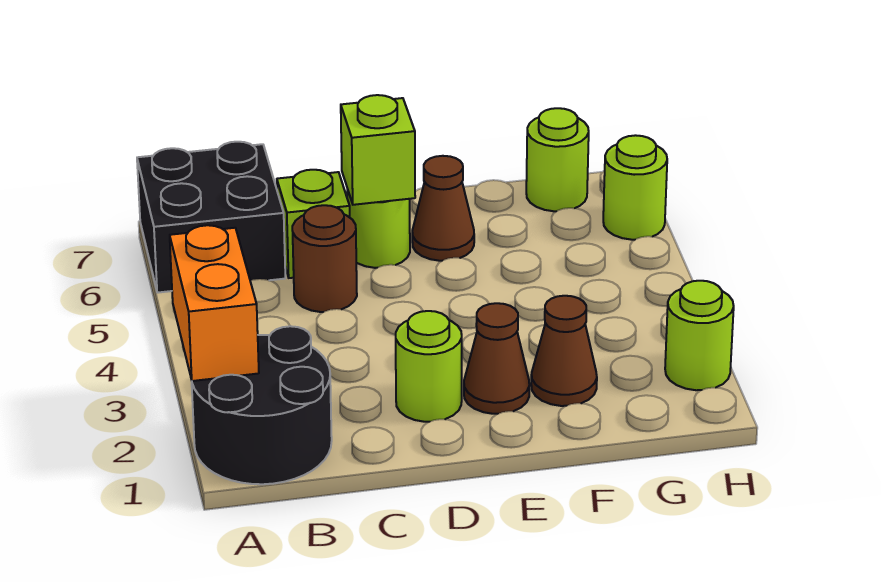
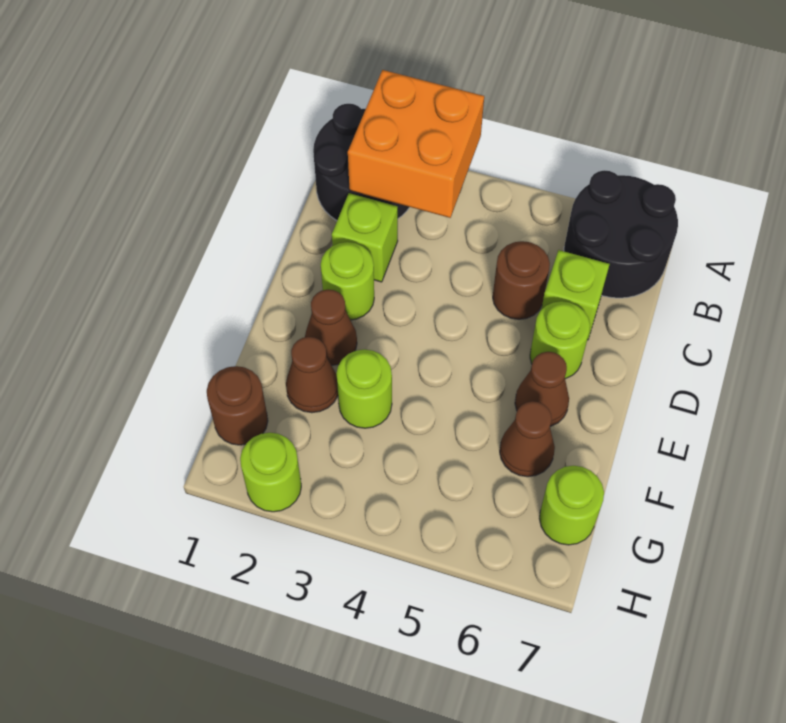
orange brick A2:A3 level 2 -> orange brick A2:B3 level 2
black brick A6:B7 level 1 -> black round brick A6:B7 level 1
lime brick D6 level 2 -> lime brick C2 level 1
none -> brown cone F6 level 1
none -> brown round brick G1 level 1
lime round brick H6 level 1 -> lime round brick F3 level 1

